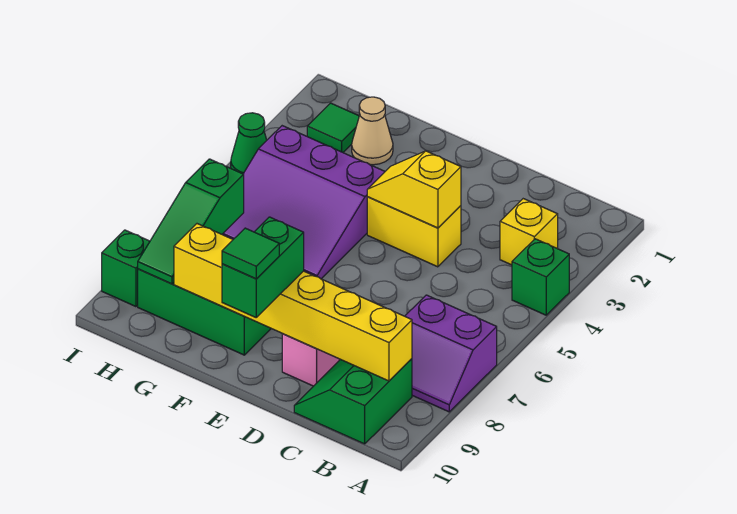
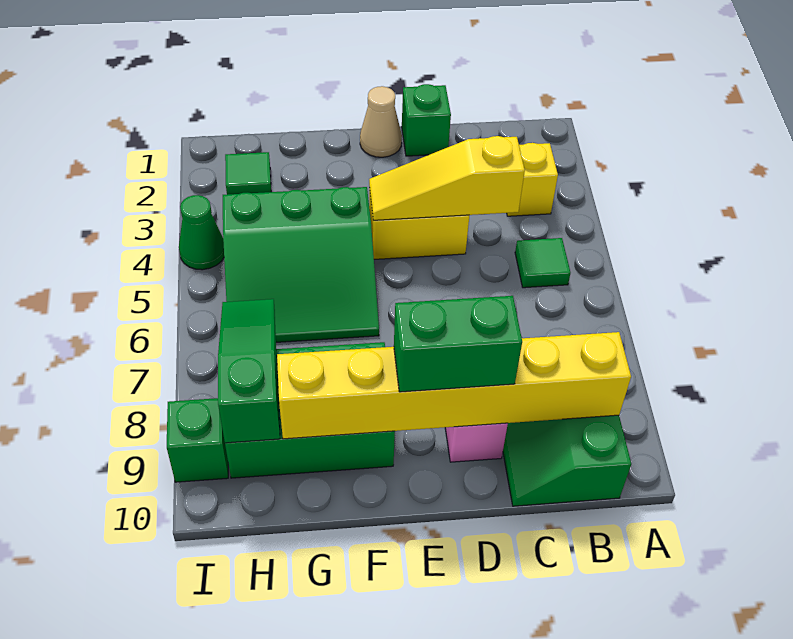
green brick A4 level 1 -> green brick D1 level 1
purple slope A7:B8 level 1 top 7 -> none
yellow slope D4:E4 level 2 top D -> yellow slope C4:E4 level 2 top C
green brick E9:E10 level 3 -> green brick D9:E9 level 3
green tile E10 level 4 -> green tile B5 level 1
purple slope F4:H6 level 1 top 4 -> green slope F4:H6 level 1 top 4
tan cone G2 level 1 -> tan cone E1 level 1
green slope H7:H9 level 2 top 7 -> green slope H7:H9 level 2 top 9

